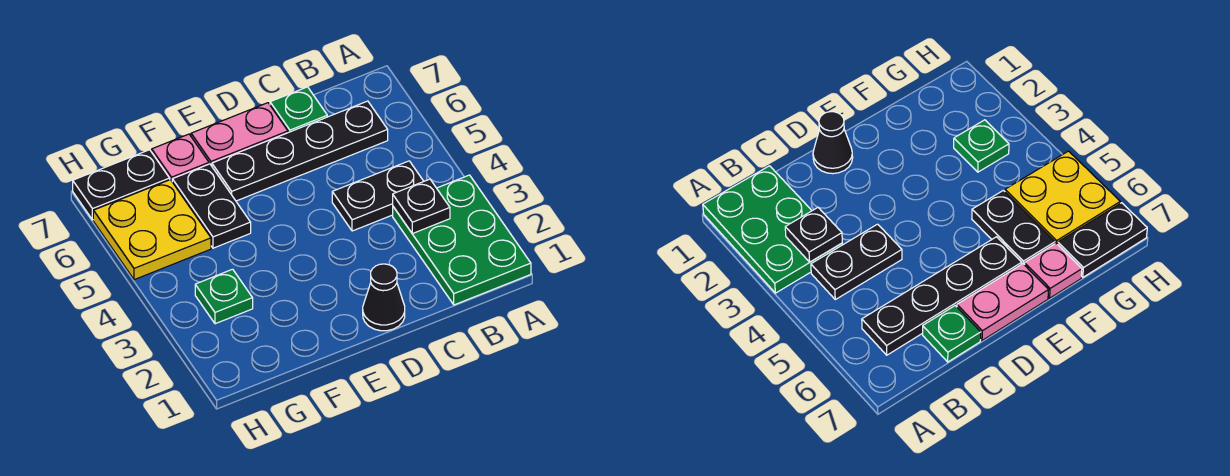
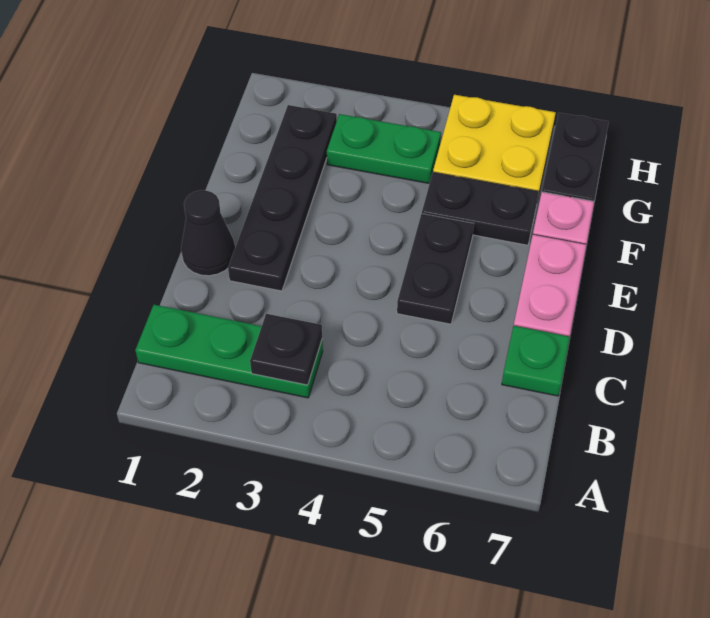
green plate A1:B3 level 1 -> green plate B1:B3 level 1
black plate B4:C4 level 1 -> black plate D5:E5 level 1
black plate B6:E6 level 1 -> black plate D2:G2 level 1
green plate G3 level 1 -> green plate G3:G4 level 1

